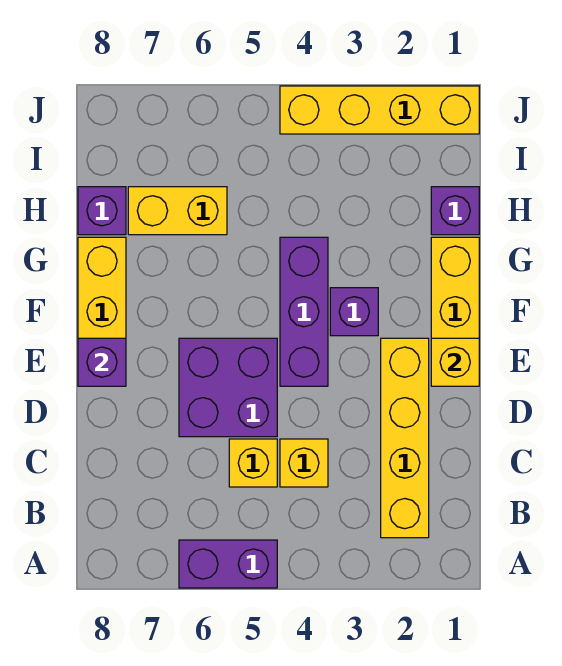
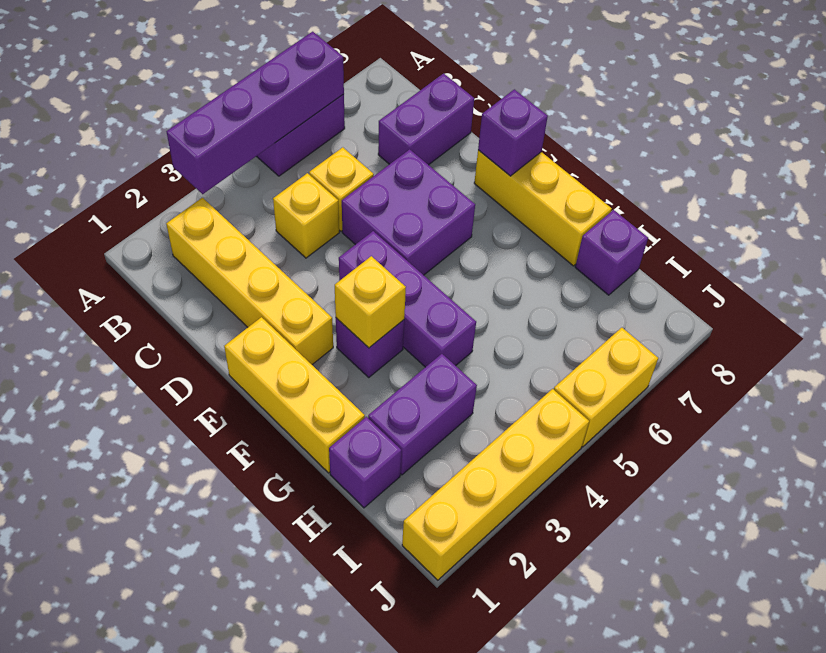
none -> purple brick A3:A6 level 2
none -> purple brick C7:C8 level 1
yellow brick E1 level 2 -> yellow brick F3 level 2
none -> purple brick H2:H3 level 1
yellow brick H6:H7 level 1 -> yellow brick J5:J6 level 1

